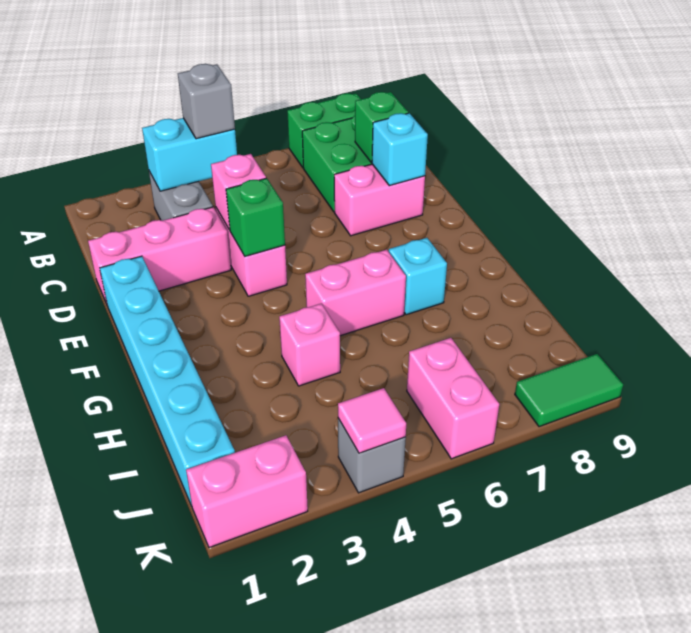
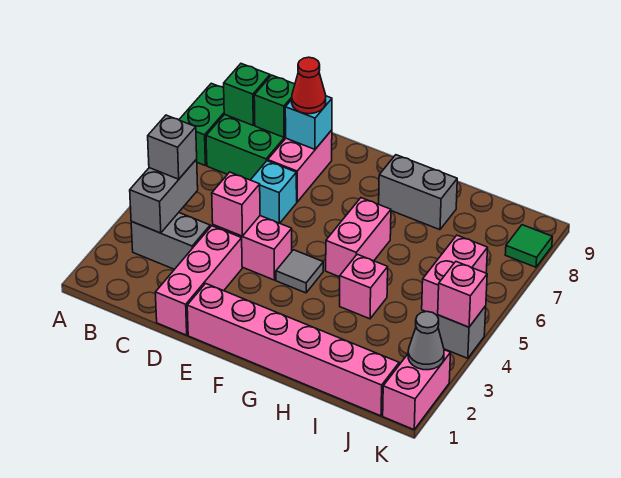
cyan brick B3:B4 level 2 -> grey brick B3:B4 level 2
none -> red cone D8 level 3
cyan brick E1:J1 level 1 -> pink brick E1:J1 level 1
green brick E4 level 2 -> green brick B8 level 2
none -> grey tile F4 level 1
cyan brick G7 level 1 -> cyan brick D6 level 1
none -> grey brick G8:H8 level 1
pink brick J6:K6 level 1 -> pink brick J5:J6 level 1
none -> grey cone K2 level 2
pink tile K4 level 2 -> pink brick K4 level 2
green tile K8:K9 level 1 -> green tile K8 level 1

